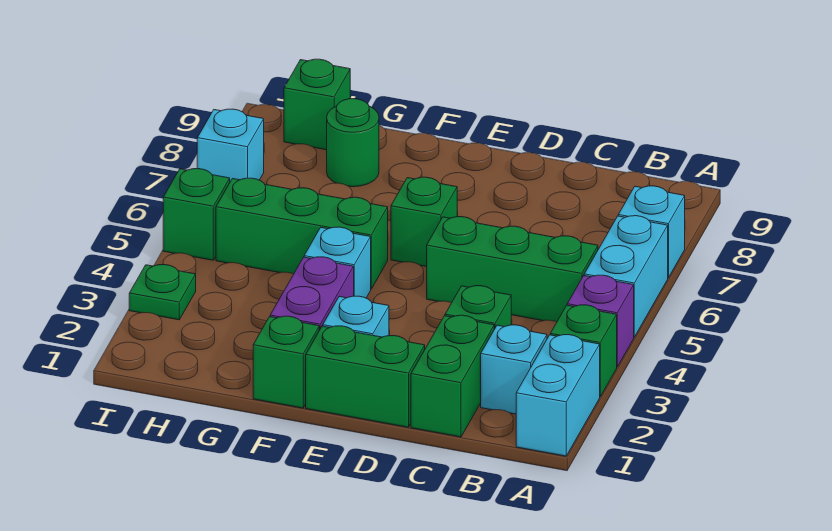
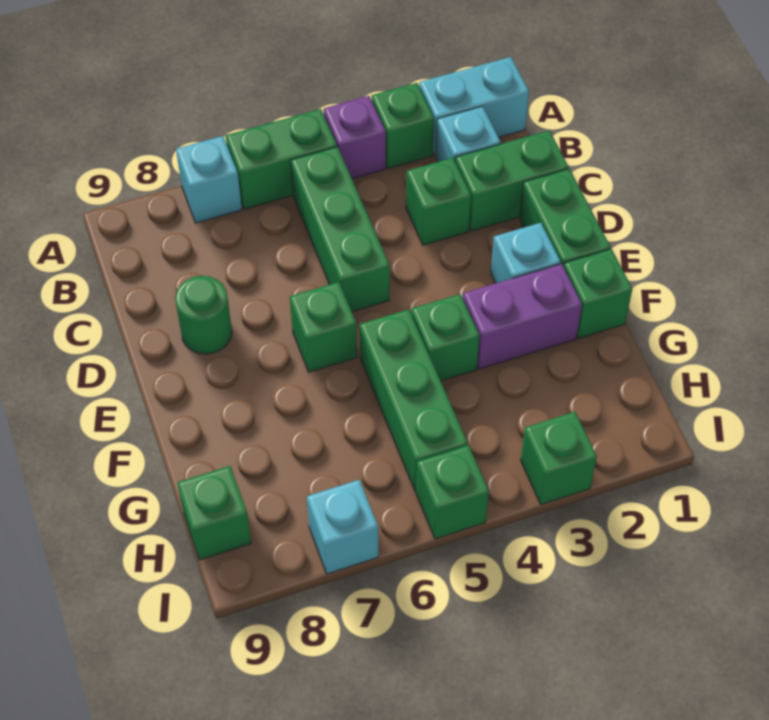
cyan brick A5:A6 level 1 -> green brick A5:A6 level 1
cyan brick F4 level 1 -> green brick F4 level 1
green round brick G8 level 1 -> green round brick D8 level 1
green plate I3 level 1 -> green brick I3 level 1

